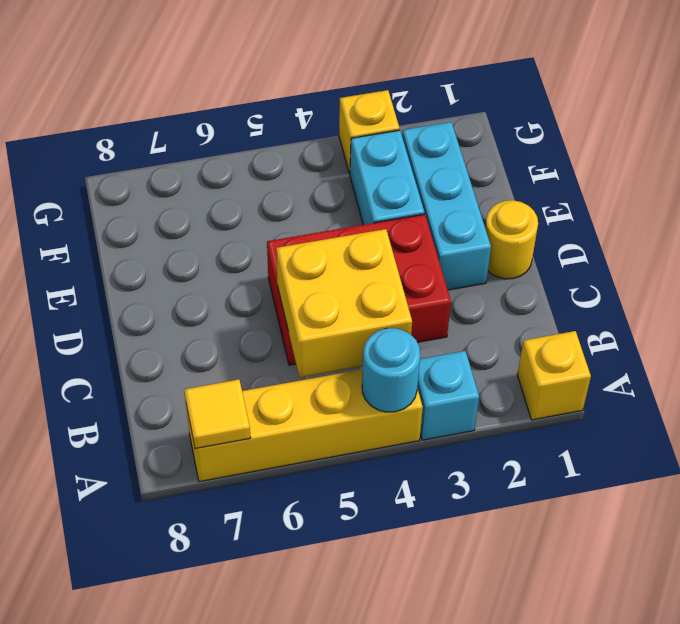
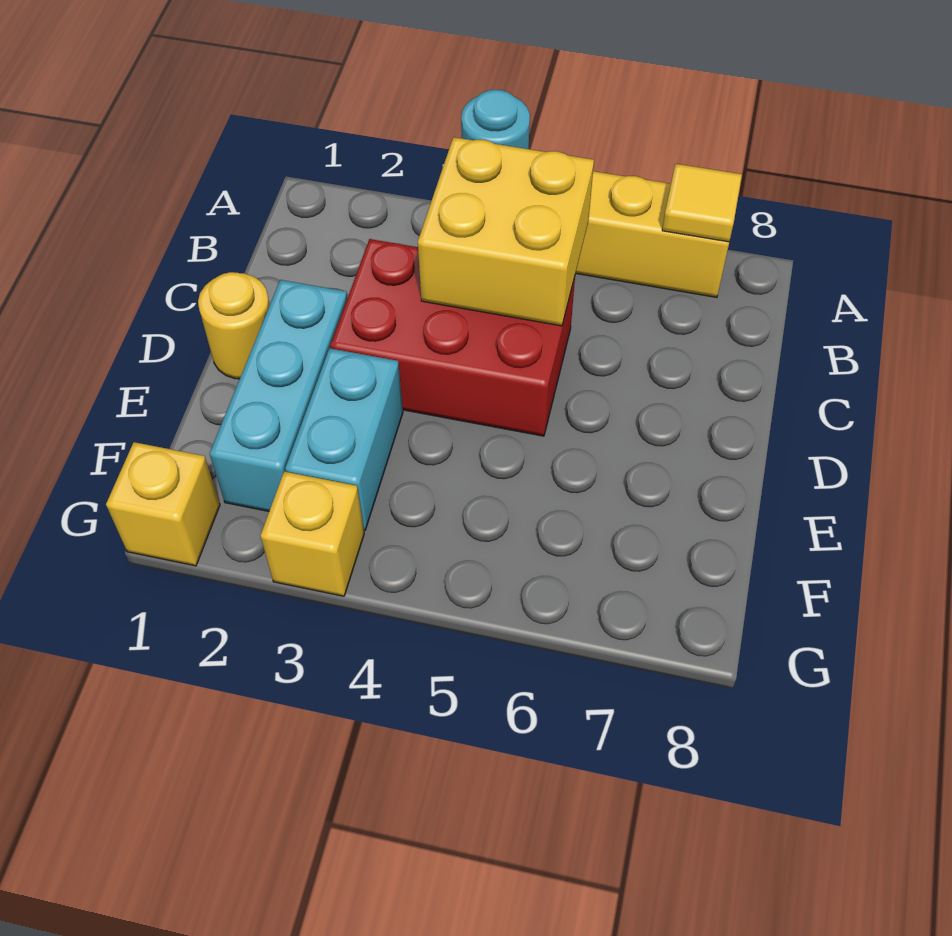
yellow brick A1 level 1 -> yellow brick G1 level 1
cyan brick A3 level 1 -> none

